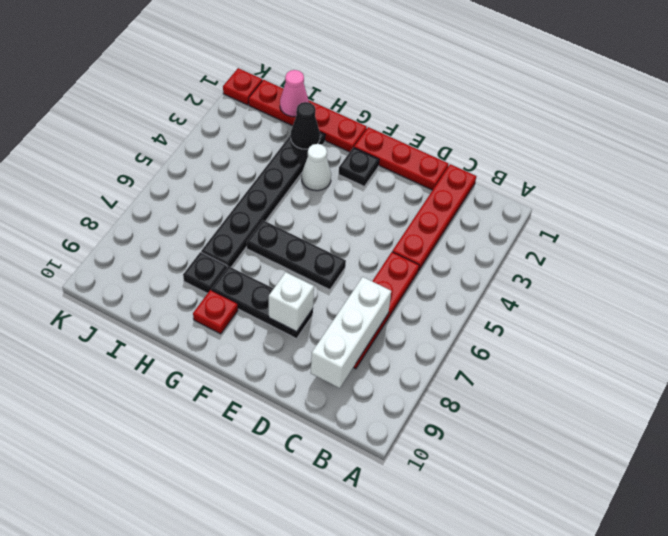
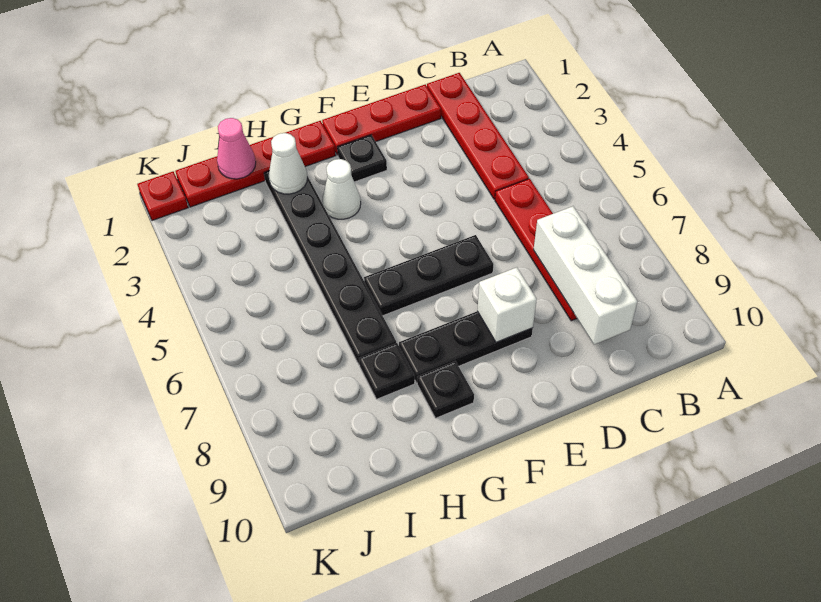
red plate G9 level 1 -> black plate G9 level 1
black cone H2 level 2 -> white cone H2 level 2

